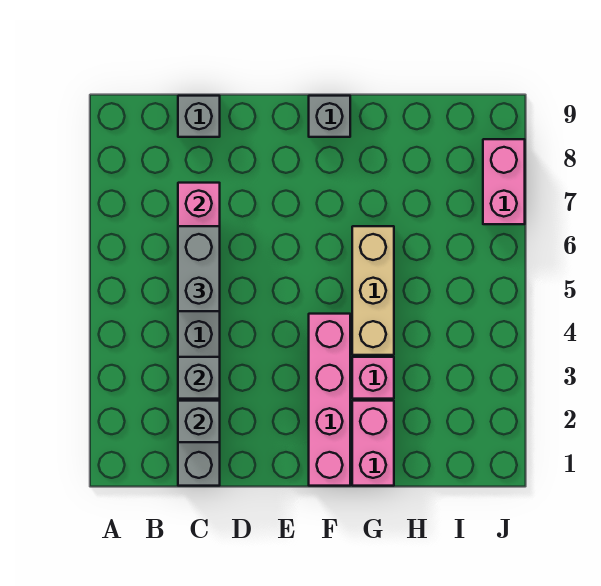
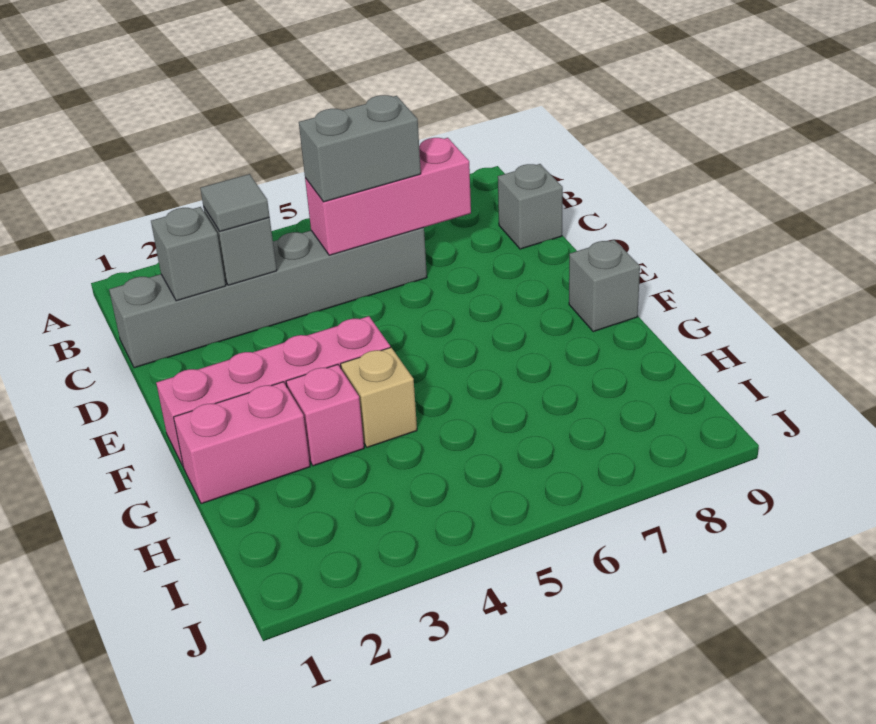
none -> grey tile C3 level 3
tan brick G4:G6 level 1 -> tan brick G4 level 1
pink brick J7:J8 level 1 -> none

